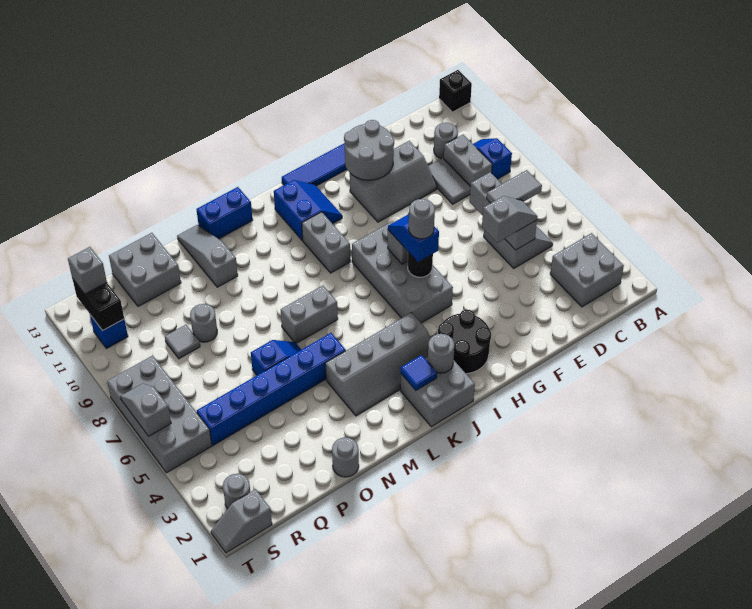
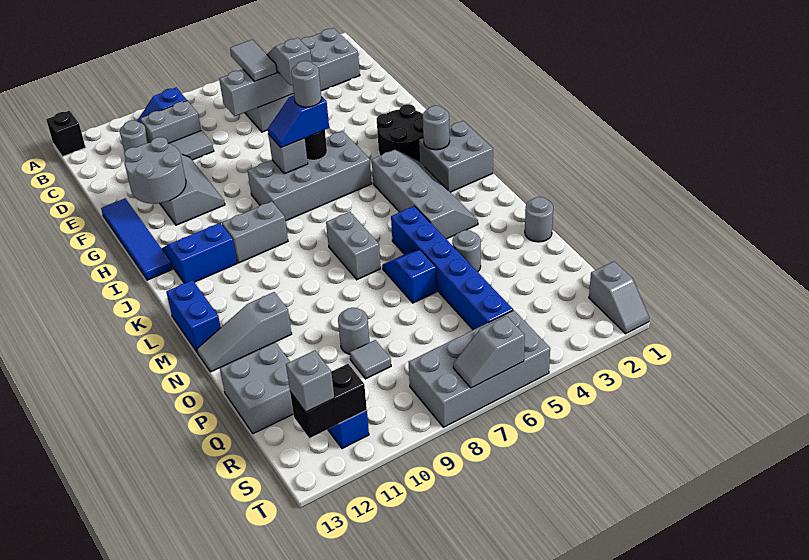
blue tile K2 level 2 -> none
grey round brick S2 level 1 -> grey round brick O4 level 1

